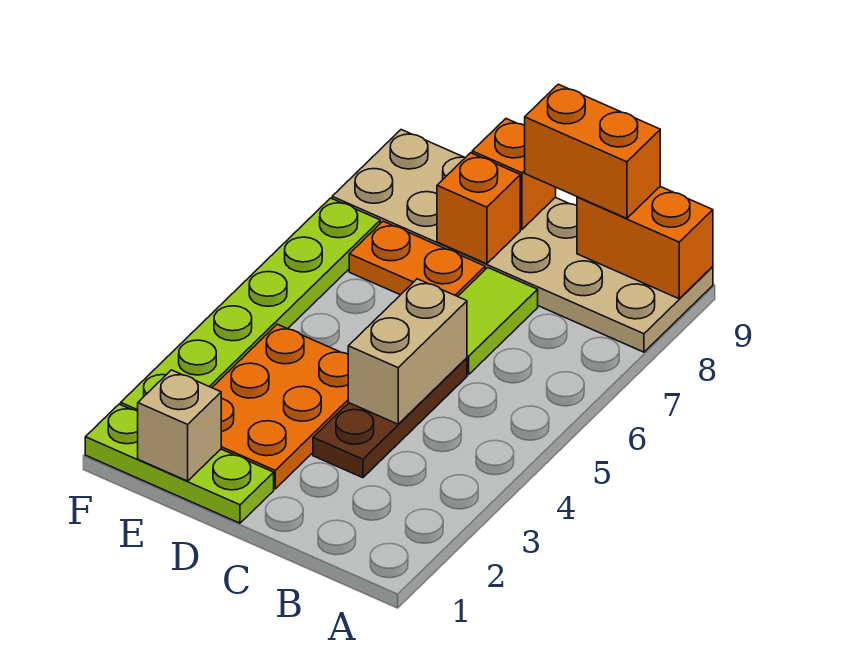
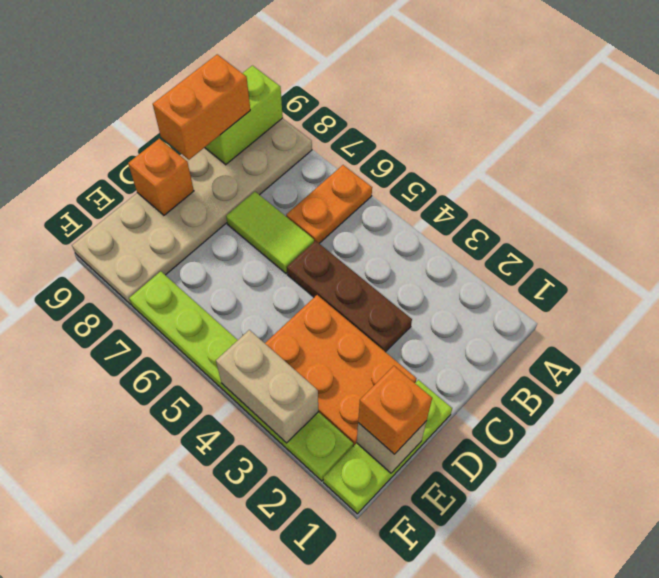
orange brick A9:B9 level 2 -> lime brick A9:B9 level 2
tan brick C4:C5 level 2 -> tan brick F3:F4 level 2
orange plate D7:E7 level 1 -> orange plate A6:B6 level 1
orange brick D8 level 2 -> orange brick E1 level 3

